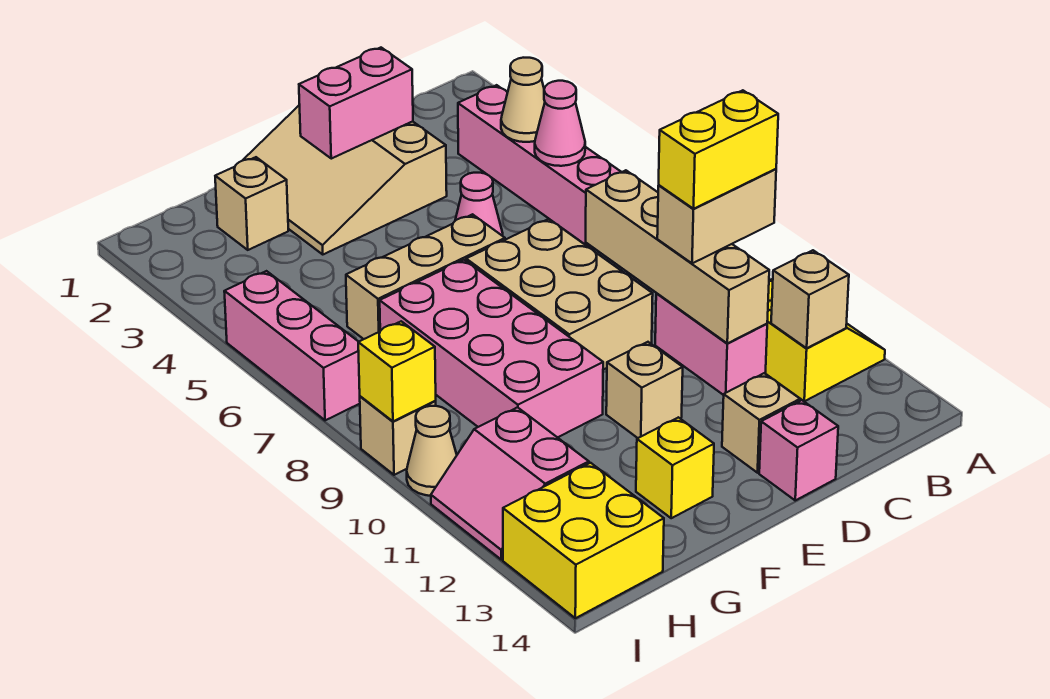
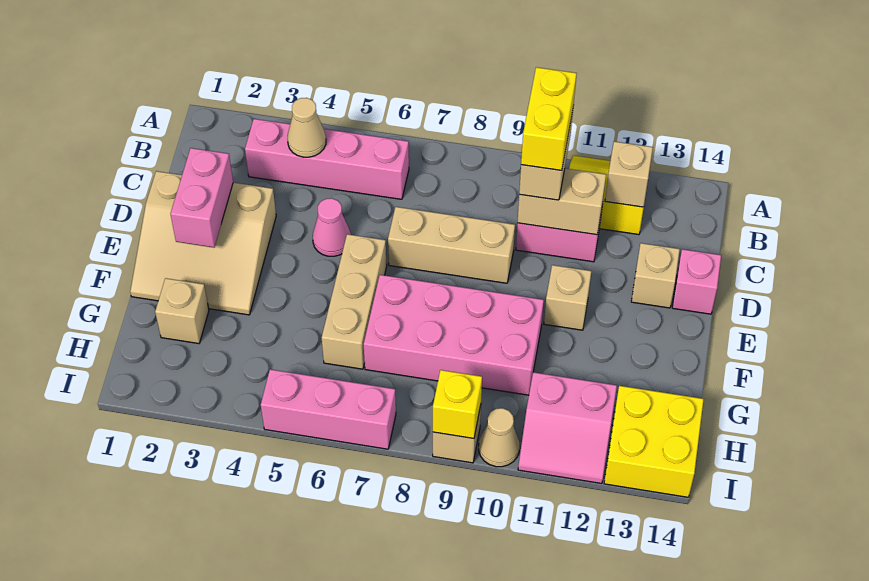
pink cone B5 level 2 -> none
tan brick C8:C11 level 2 -> tan brick C10:C11 level 2
tan brick D7:E9 level 1 -> tan brick D7:D9 level 1
yellow brick F13 level 1 -> none

